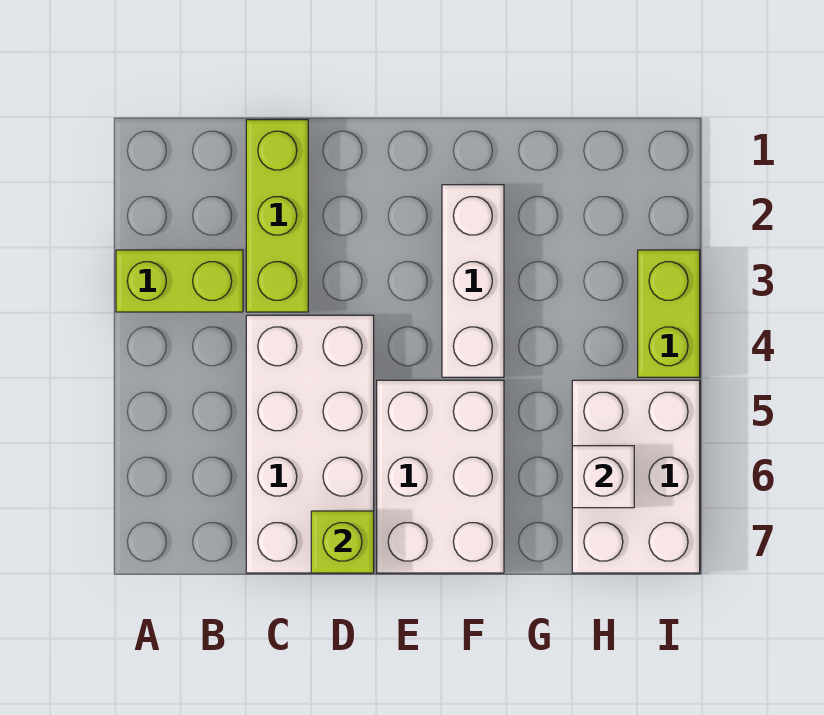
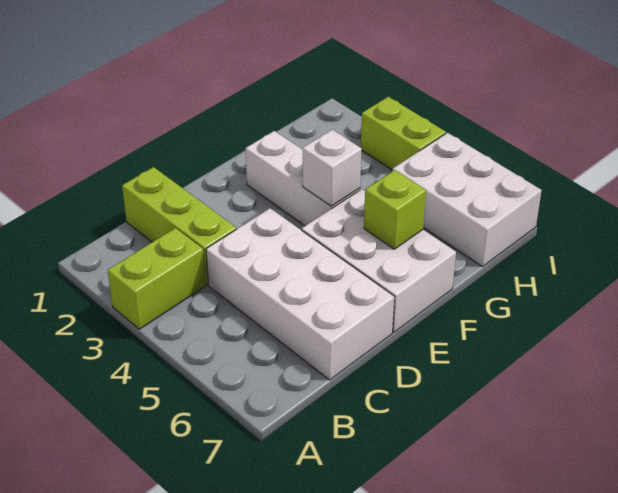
lime brick D7 level 2 -> lime brick F6 level 2
white brick H6 level 2 -> white brick F4 level 2

